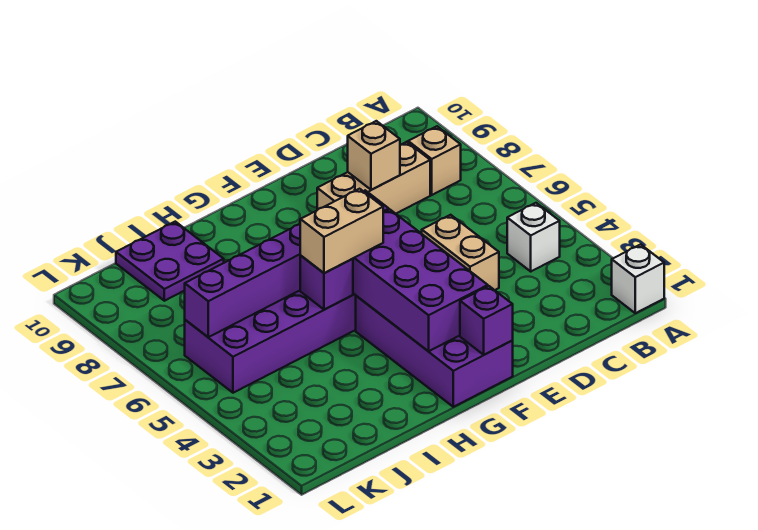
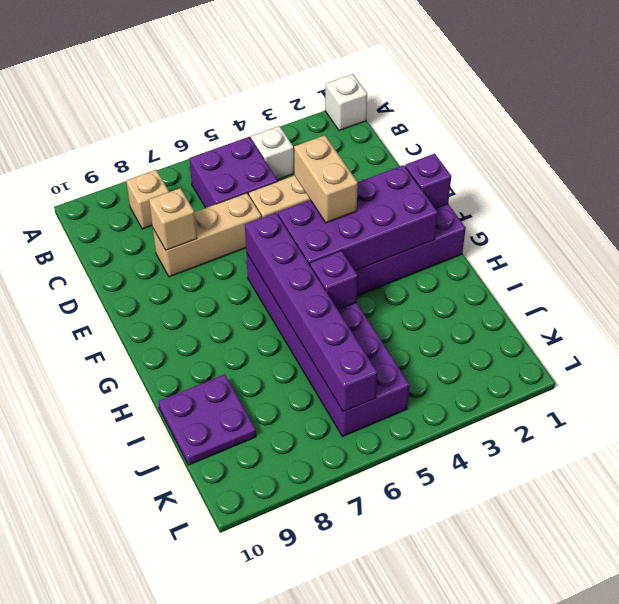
none -> purple brick B5:C6 level 1
tan brick C8:E8 level 1 -> tan brick D6:D8 level 1
tan brick G5:H5 level 3 -> tan brick E4:F4 level 3

